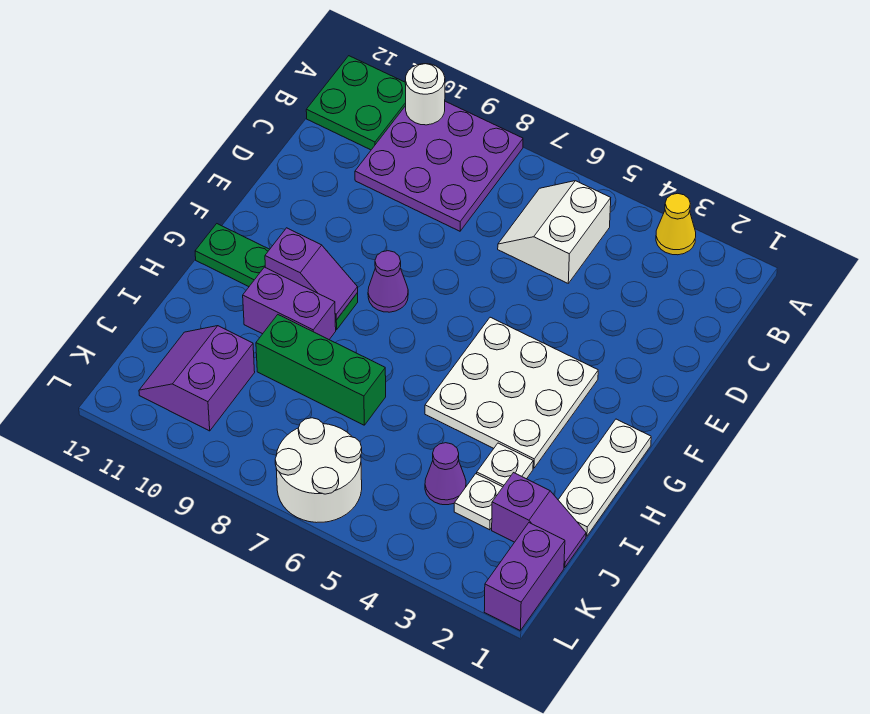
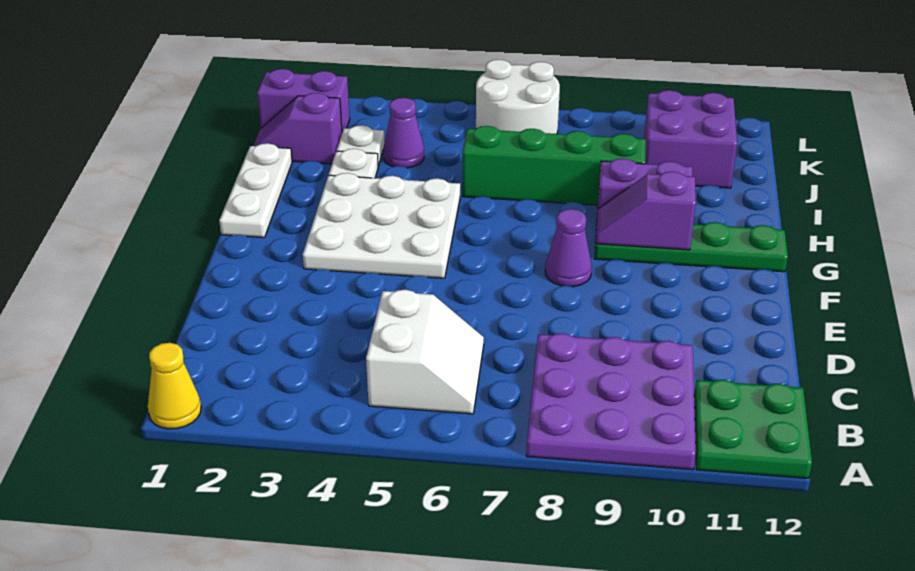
yellow cone A3 level 1 -> yellow cone A1 level 1
white round brick A10 level 2 -> none
green brick I7:I9 level 1 -> green brick I6:I9 level 1
purple slope J10:K11 level 1 top 10 -> purple brick J10:K11 level 1
purple brick K1:L1 level 1 -> purple brick K1:K2 level 1

